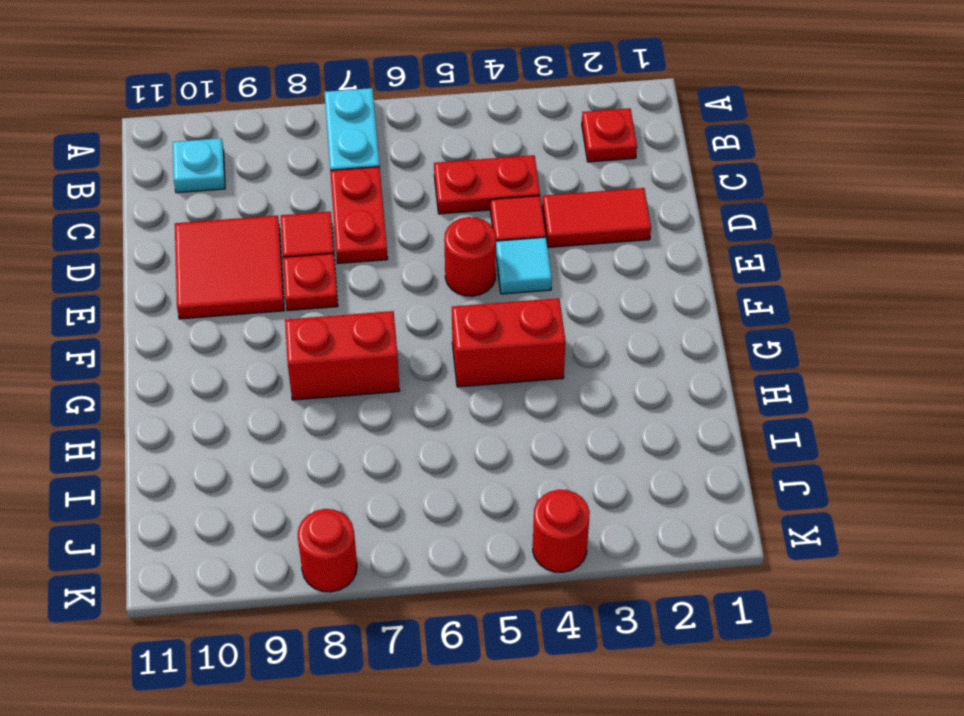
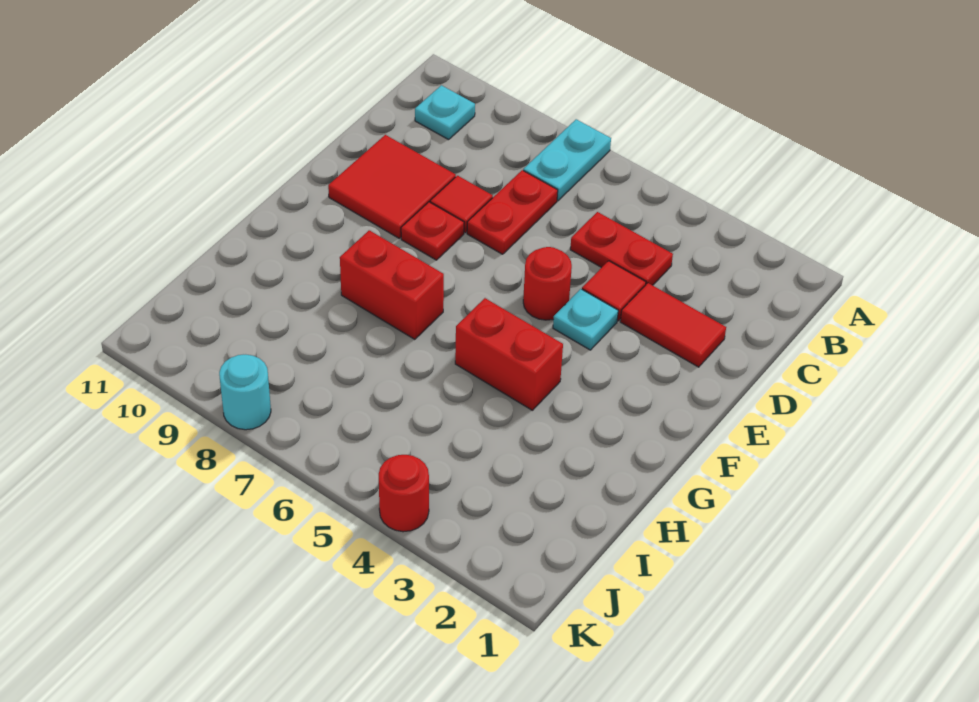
red plate B2 level 1 -> none
cyan tile E4 level 1 -> cyan plate E4 level 1
red round brick K8 level 1 -> cyan round brick K8 level 1

